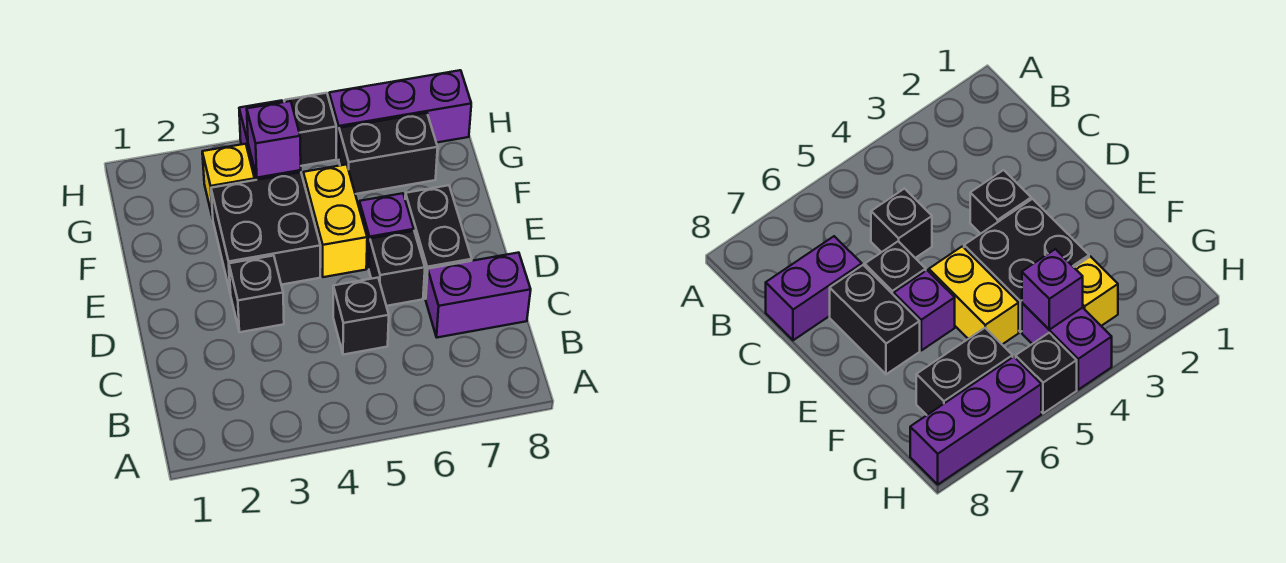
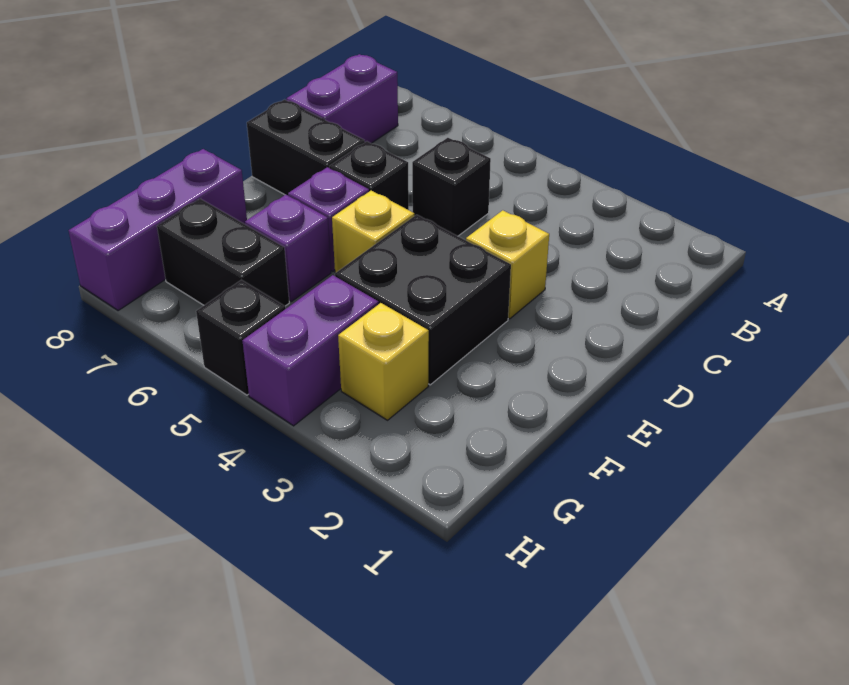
purple brick C7:C8 level 1 -> purple brick B8:C8 level 1
black brick D3 level 1 -> yellow brick D3 level 1
black brick D7:E7 level 1 -> black brick D7:D8 level 1
yellow brick E5:F5 level 1 -> yellow brick E5 level 1
purple brick G4 level 2 -> purple brick F6 level 1
purple brick H6:H8 level 1 -> purple brick F8:H8 level 1

